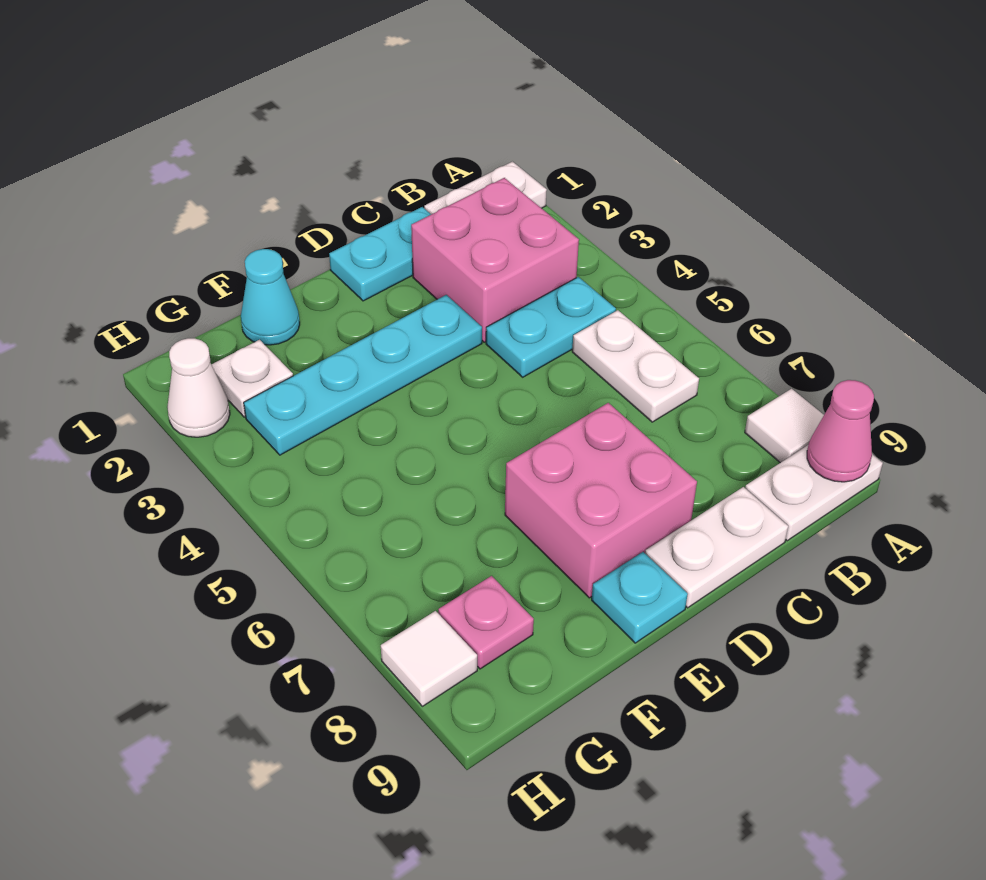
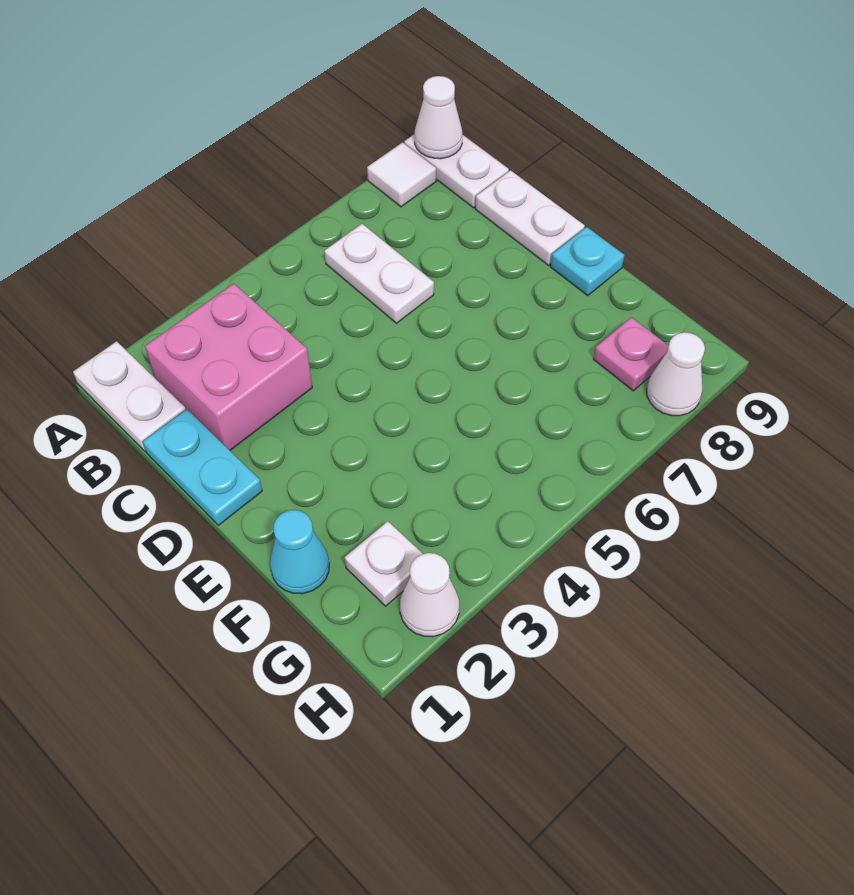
pink cone A9 level 2 -> white cone A9 level 2
cyan plate B4:C4 level 1 -> none
white plate B5:B6 level 1 -> white plate B6:C6 level 1
cyan plate D3:G3 level 1 -> none
pink brick D7:E8 level 1 -> none
white tile H8 level 1 -> white cone H8 level 1

